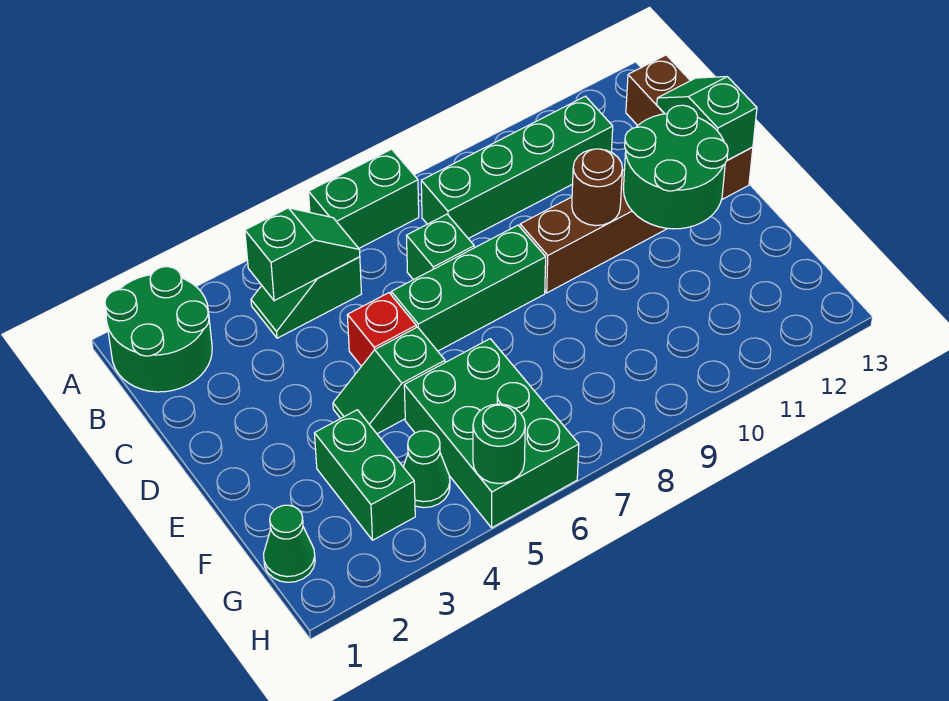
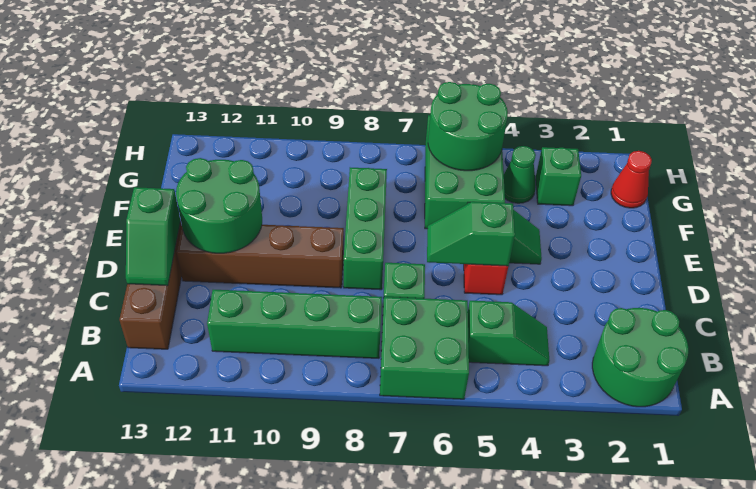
green brick A6:A7 level 1 -> green brick A6:B7 level 1
green slope B4:B5 level 2 top 4 -> green slope D5:D6 level 2 top 5
green brick D6:D8 level 1 -> green brick D8:F8 level 1
brown round brick D10 level 2 -> none
green brick F3:G3 level 1 -> green brick G3 level 1
green cone G1 level 1 -> red cone G1 level 1
green round brick H5 level 2 -> green round brick G5:H6 level 2

